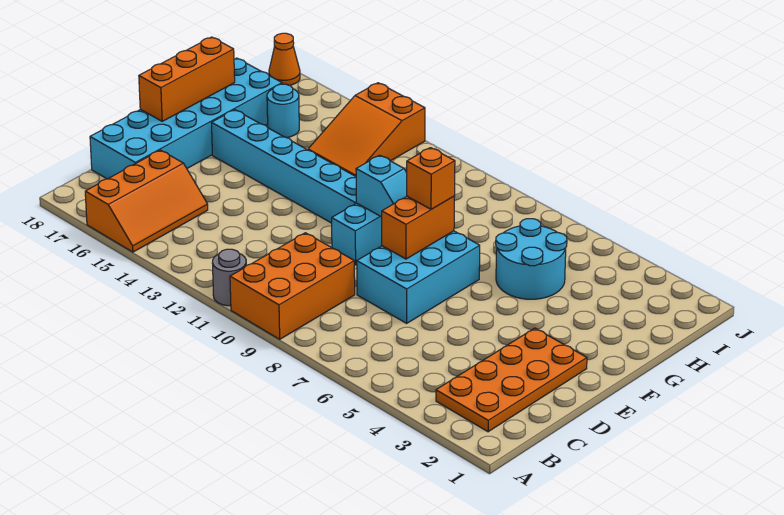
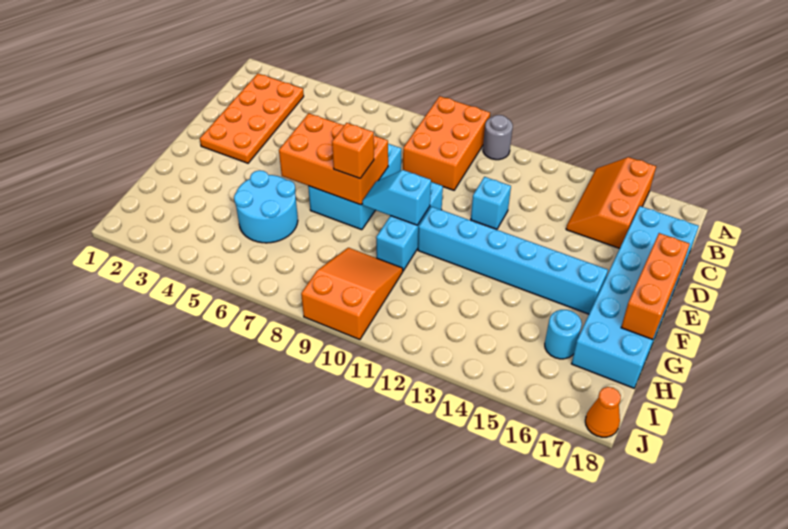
none -> cyan brick D12 level 1
orange brick E8:F8 level 2 -> orange brick E6:F8 level 2
orange slope H13:J14 level 1 top J -> orange slope H9:J10 level 1 top J

